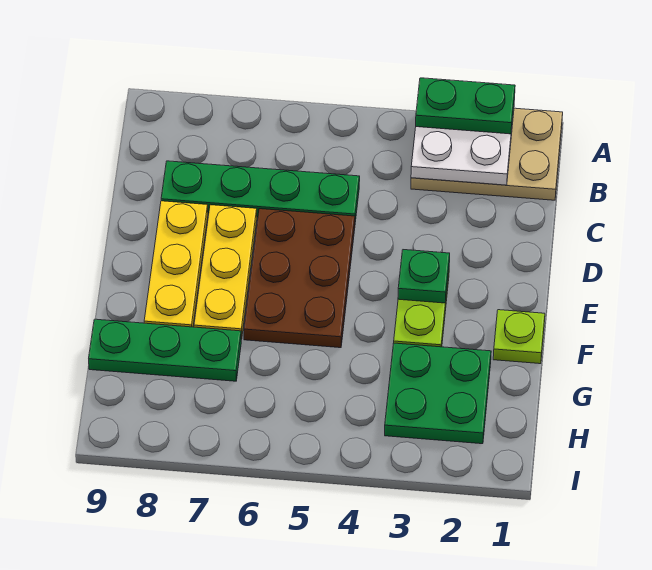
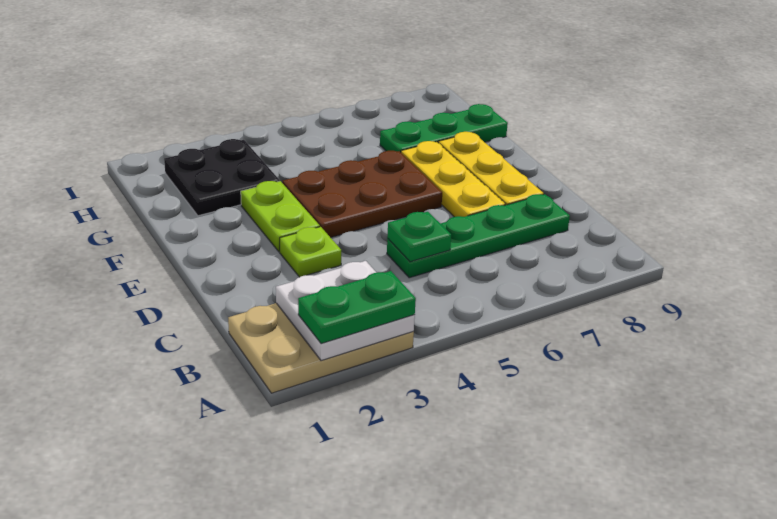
brown plate D5:F6 level 1 -> brown plate E4:F6 level 1
green plate E3 level 2 -> green plate C5 level 2
lime plate F1 level 1 -> lime plate D3 level 1
green plate G2:H3 level 1 -> black plate G2:H3 level 1

